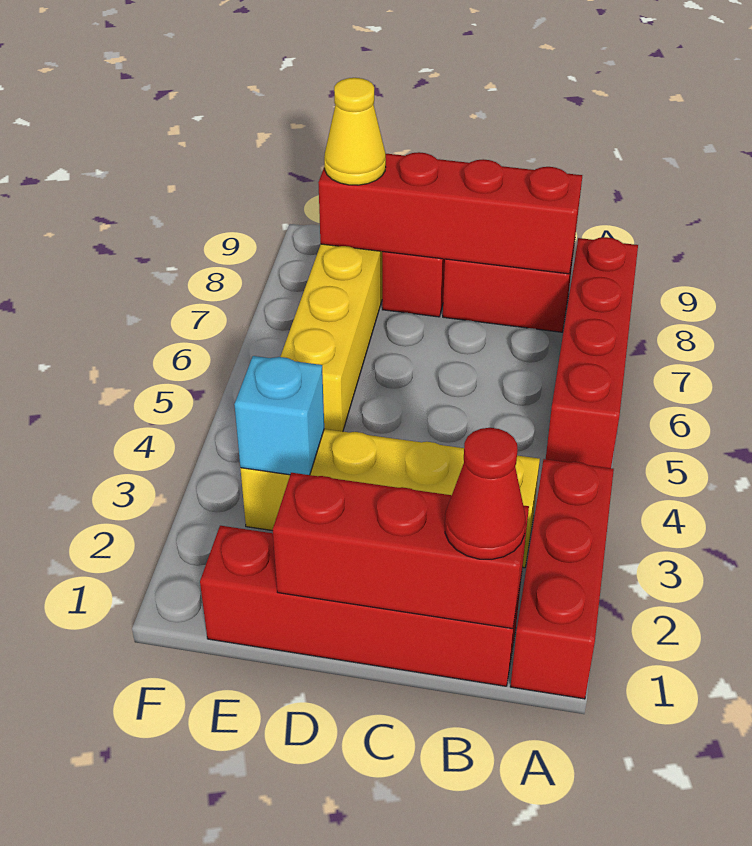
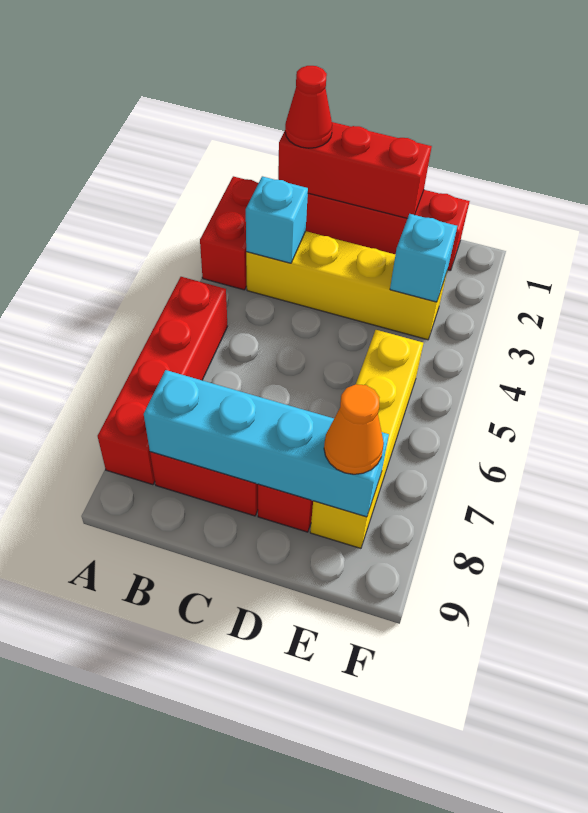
red brick A1:A3 level 1 -> red brick A2:A3 level 1
none -> cyan brick B3 level 2
red brick B8:E8 level 2 -> cyan brick B8:E8 level 2
yellow cone E8 level 3 -> orange cone E8 level 3

